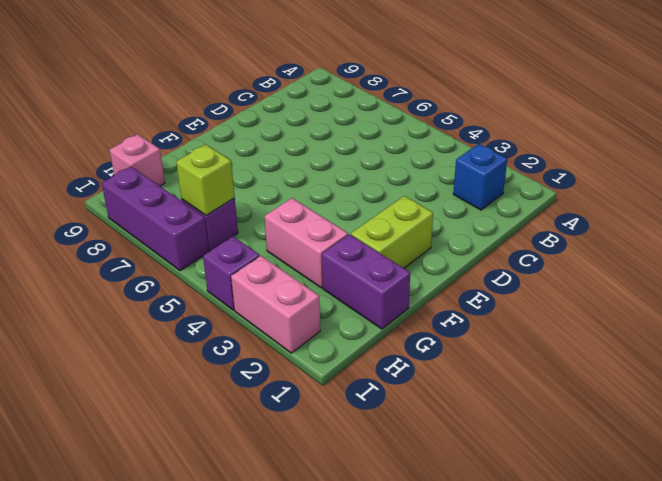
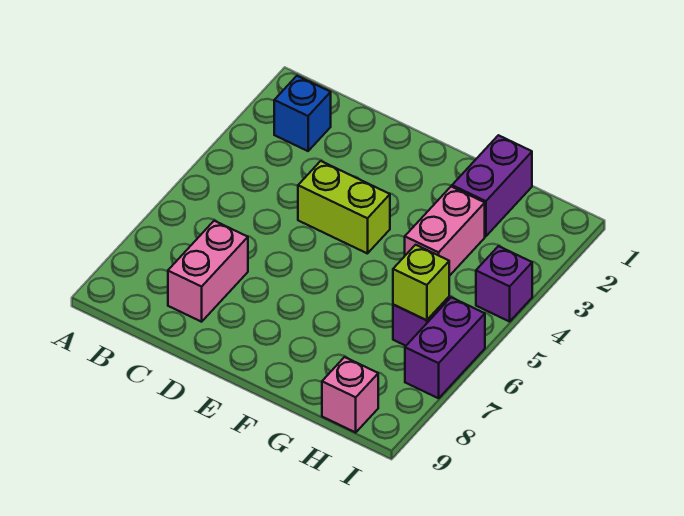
lime brick E2:F2 level 1 -> lime brick D4:E4 level 1
pink brick I2:I3 level 1 -> pink brick C7:C8 level 1
purple brick I6:I8 level 1 -> purple brick I6:I7 level 1

